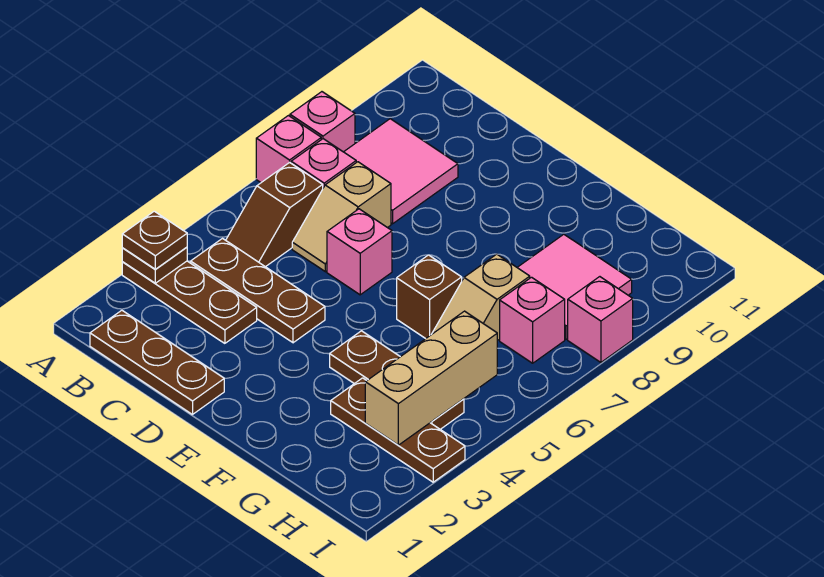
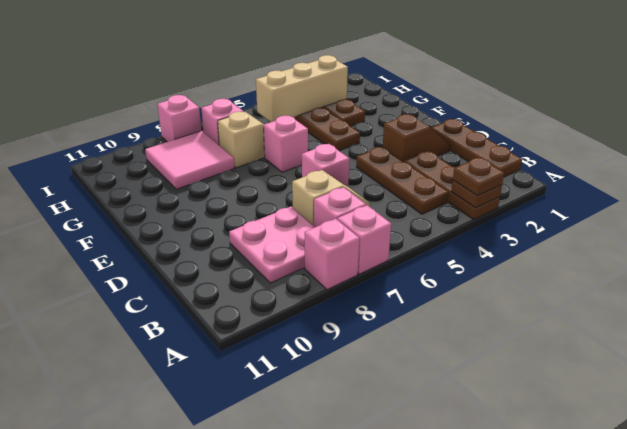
brown slope B5:B6 level 1 top 6 -> brown slope D2:D3 level 1 top 3
pink tile B8:C9 level 1 -> pink plate B8:C9 level 1
brown brick F6 level 1 -> pink brick F6 level 1

